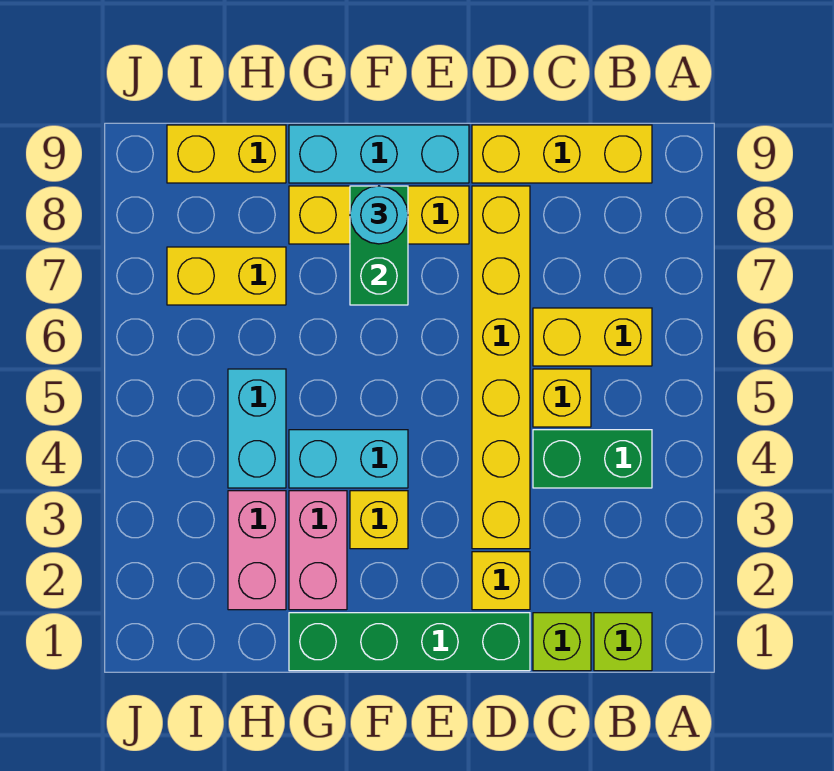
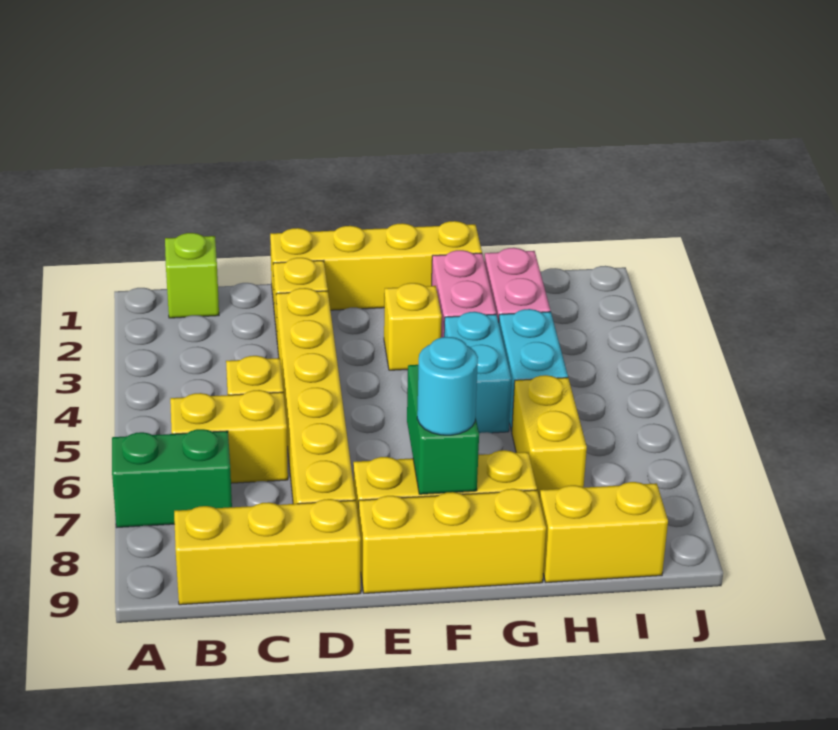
green brick B4:C4 level 1 -> green brick A7:B7 level 1
lime brick C1 level 1 -> none
green brick D1:G1 level 1 -> yellow brick D1:G1 level 1
cyan brick E9:G9 level 1 -> yellow brick E9:G9 level 1
cyan brick F4:G4 level 1 -> cyan brick G4:G5 level 1
yellow brick H7:I7 level 1 -> yellow brick H6:H7 level 1

